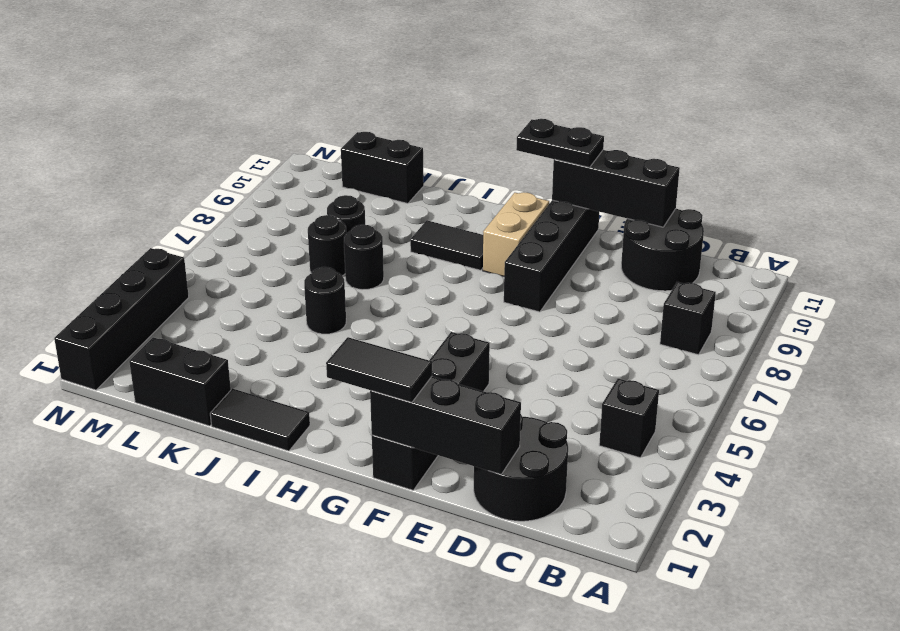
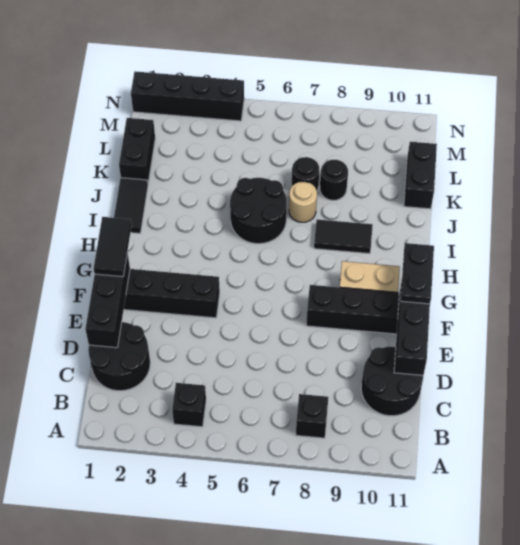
black tile H9:I9 level 1 -> black tile I8:I9 level 1
black round brick J5 level 1 -> black round brick I5:J6 level 1
black round brick J7 level 1 -> tan round brick J7 level 1

